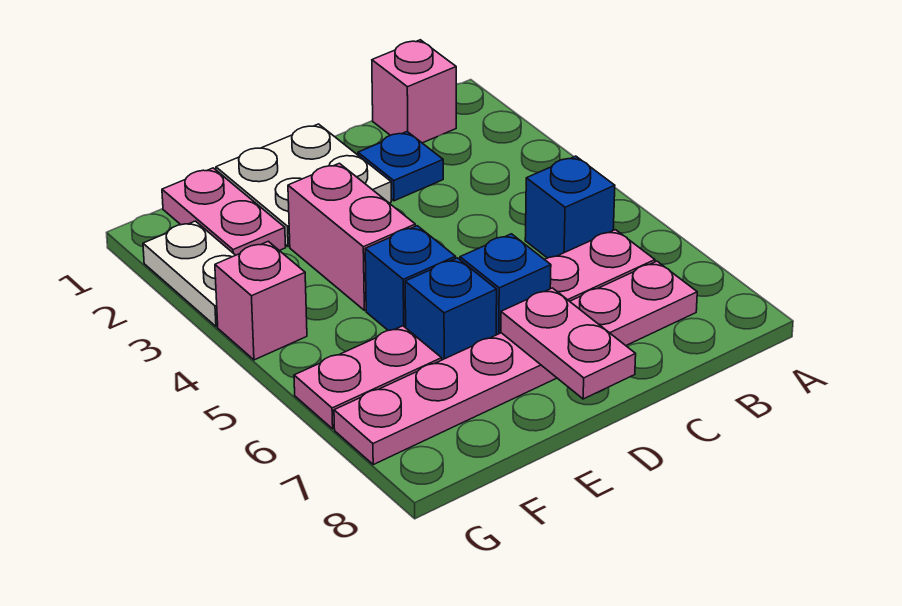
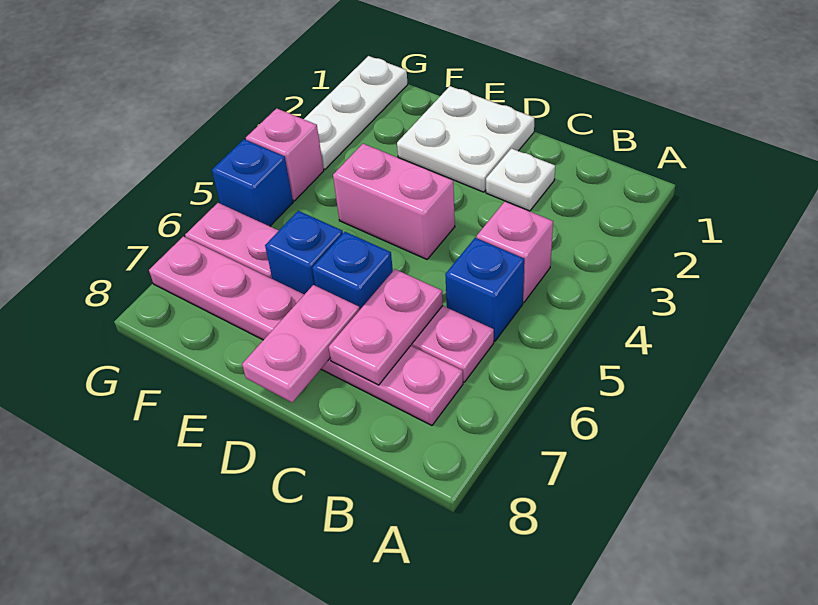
pink brick B1 level 1 -> pink brick B4 level 1
blue plate C2 level 1 -> white plate C2 level 1
pink brick E3:E4 level 1 -> pink brick D4:E4 level 1
blue brick E5 level 1 -> blue brick G5 level 1
pink plate F1:F2 level 1 -> pink plate C6:C7 level 2
white plate G2:G3 level 1 -> white plate G1:G3 level 1

